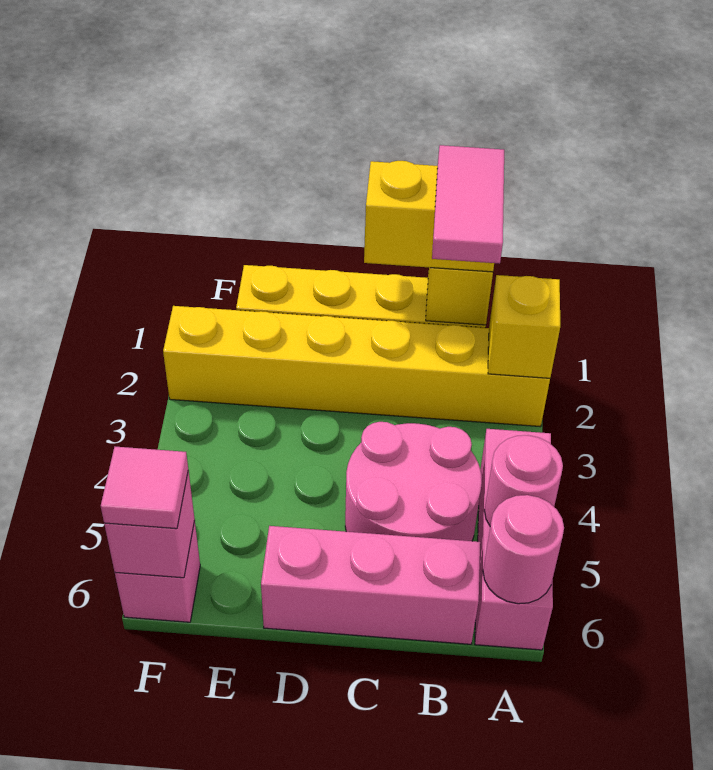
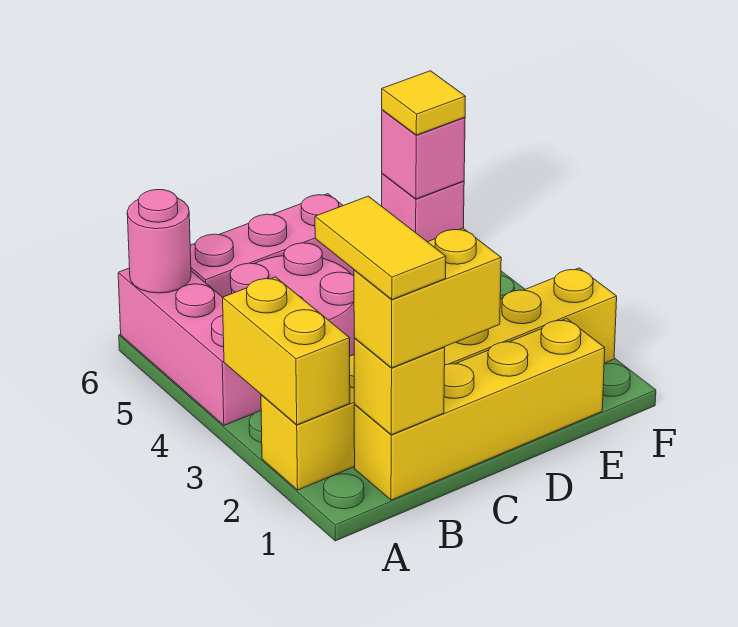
yellow brick A2 level 2 -> yellow brick A2:A3 level 2
pink round brick A5 level 2 -> none
pink tile B1:B2 level 4 -> yellow tile B1:B2 level 4
pink tile F6 level 3 -> yellow tile F6 level 3

